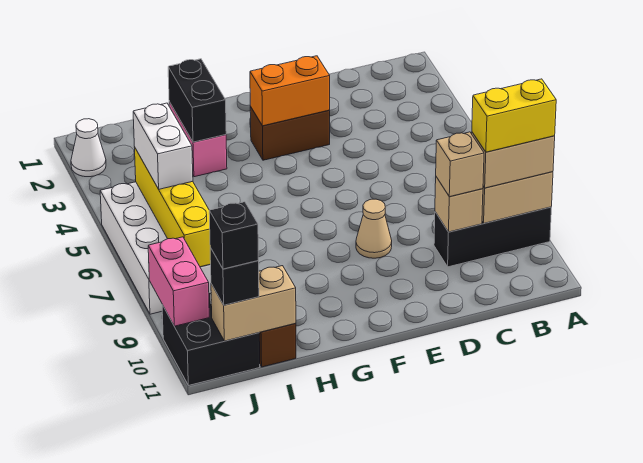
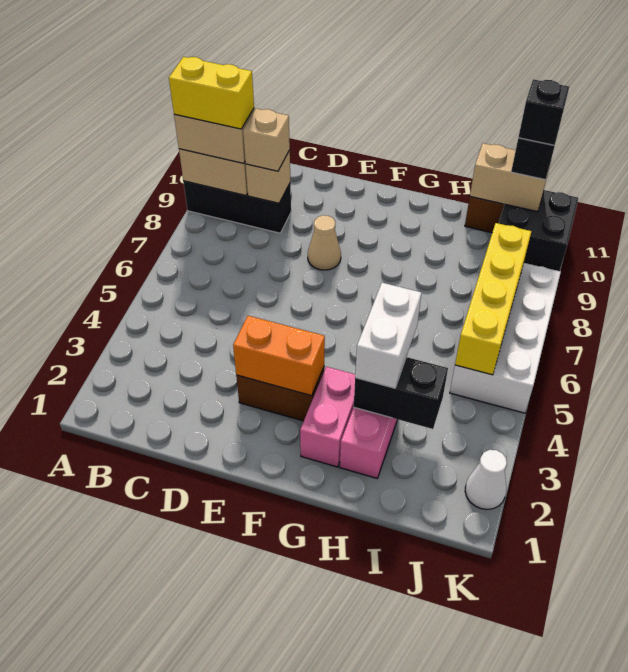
black brick H2:H3 level 2 -> black brick H3:I3 level 2
white brick J5:J6 level 3 -> white brick H3:H4 level 3
pink brick K9:K10 level 2 -> pink brick G2:G3 level 1

